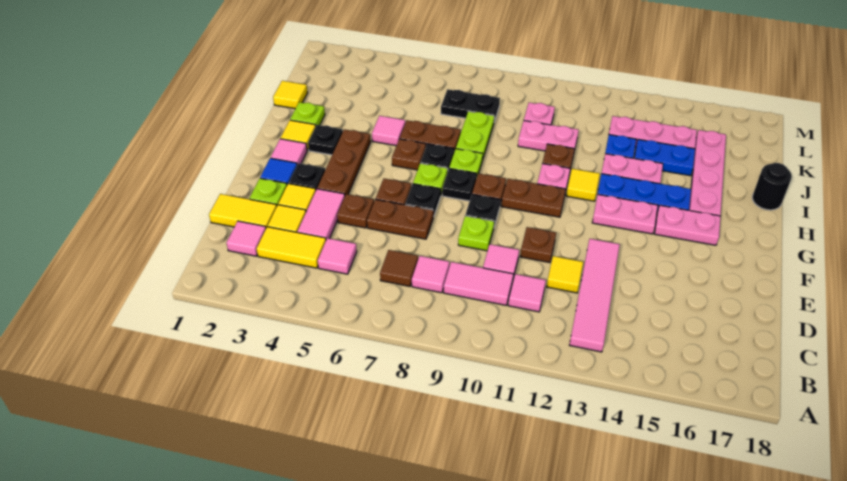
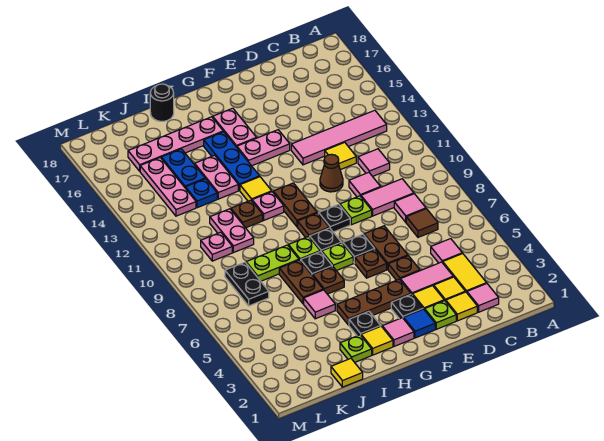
pink tile C9:C10 level 1 -> pink tile C9:D9 level 1
yellow tile D1:D2 level 1 -> yellow tile D2 level 1
brown plate E11 level 1 -> brown cone E11 level 1
pink plate G13:G14 level 1 -> pink plate F14:G14 level 1

